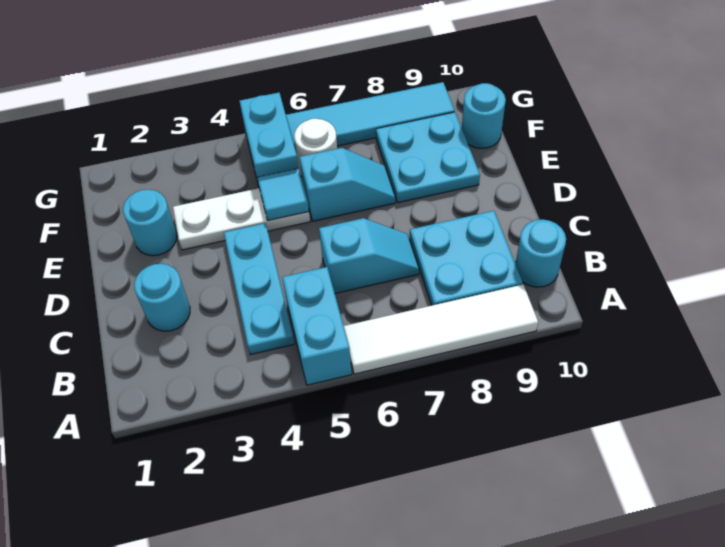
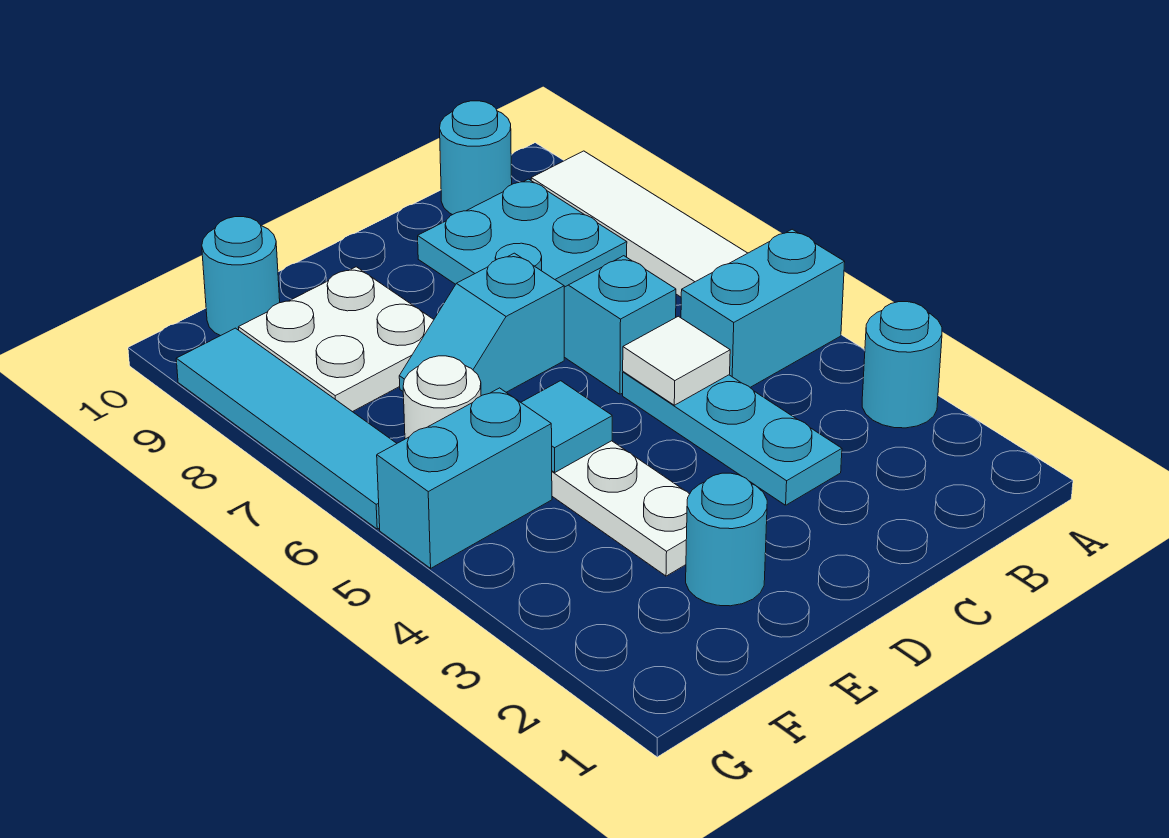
cyan plate B4:D4 level 1 -> cyan plate C3:C5 level 1
cyan round brick C2 level 1 -> cyan round brick A3 level 1
none -> white tile C5 level 2
cyan slope E6:E7 level 1 top 6 -> cyan slope D7:E7 level 1 top D
cyan plate E8:F9 level 1 -> white plate E8:F9 level 1

